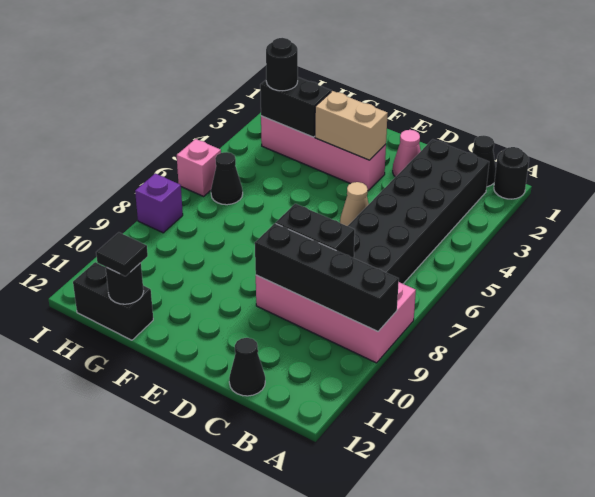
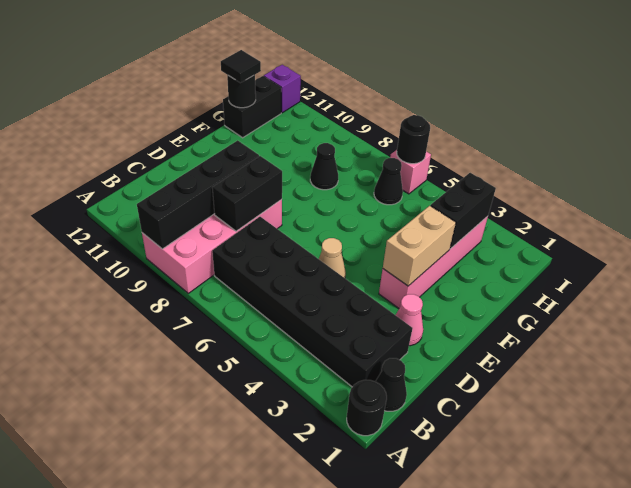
black cone C12 level 1 -> black cone G8 level 1
black round brick H3 level 3 -> black round brick I6 level 2
purple brick I8 level 1 -> purple brick I12 level 1

